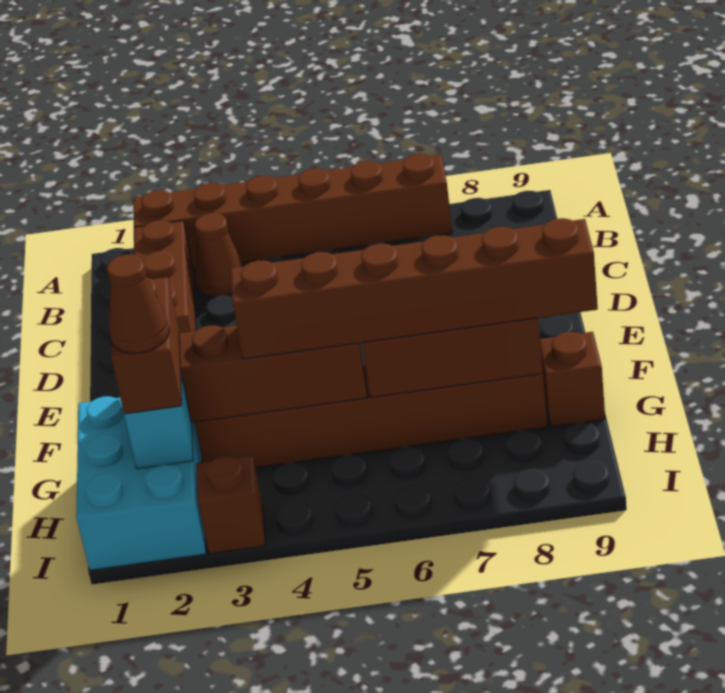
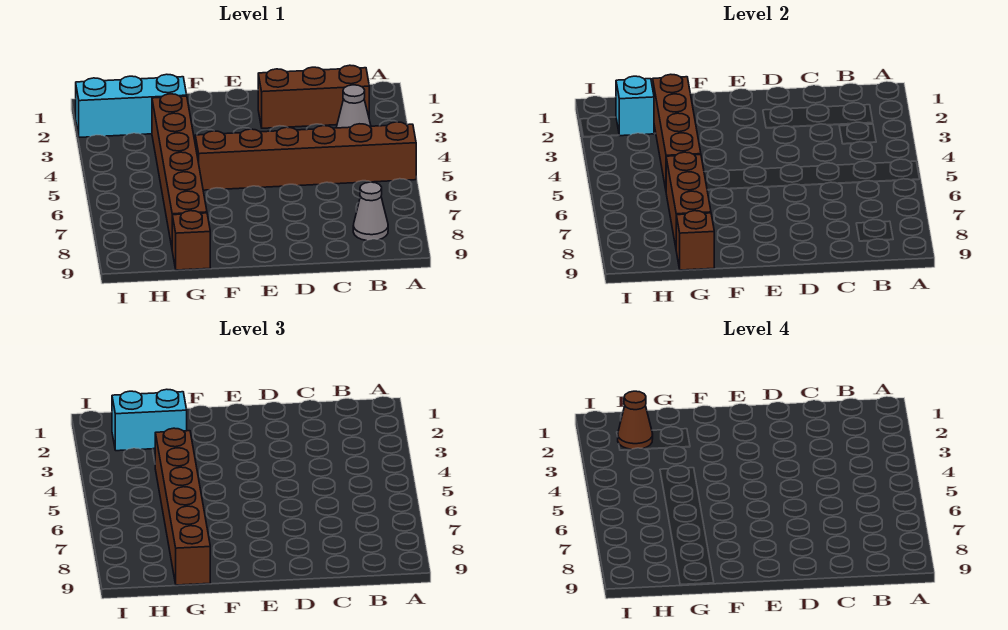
brown brick A2:A7 level 1 -> brown brick A5:F5 level 1
brown cone B3 level 1 -> grey cone B3 level 1
none -> grey cone B8 level 1
cyan brick G1:I2 level 1 -> cyan brick G2:I2 level 1
brown brick G2:H2 level 3 -> cyan brick G2:H2 level 3
brown brick I3 level 1 -> brown brick G9 level 2

